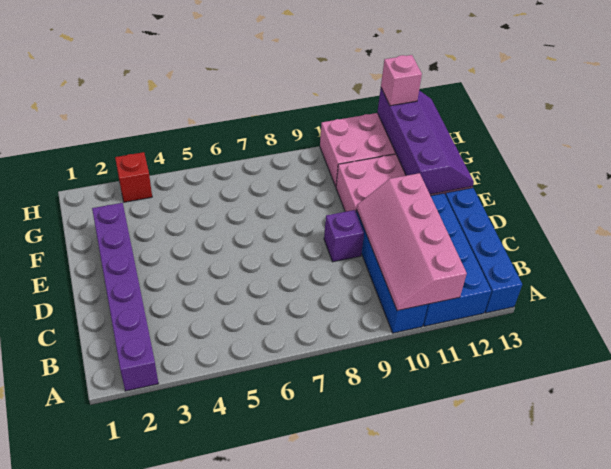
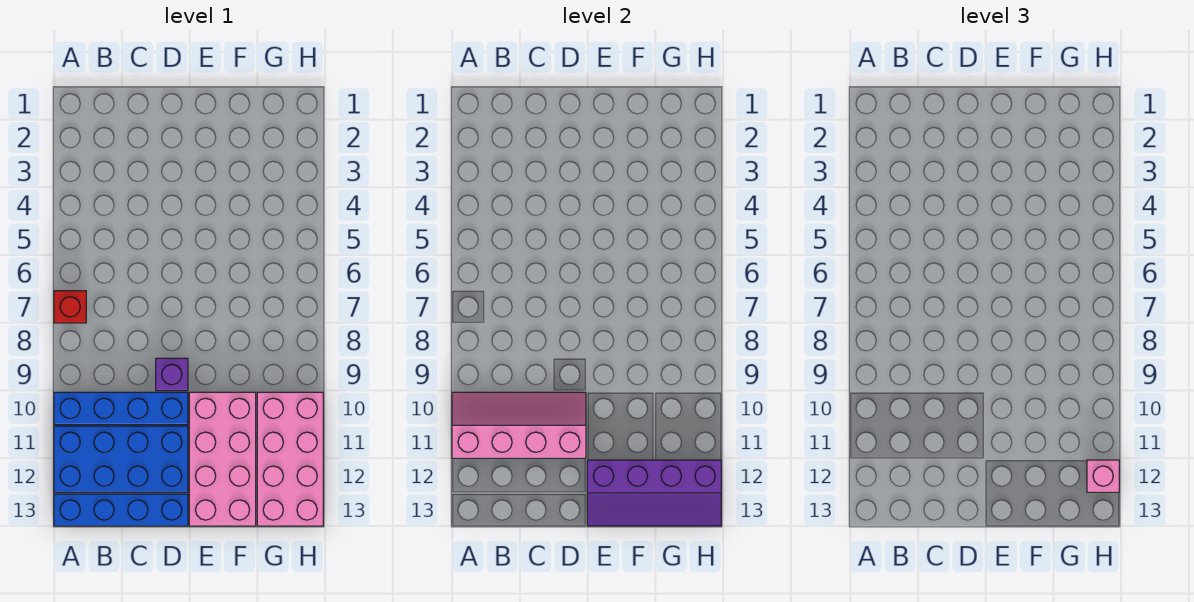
purple brick A2:F2 level 1 -> none
red brick H3 level 1 -> red brick A7 level 1

